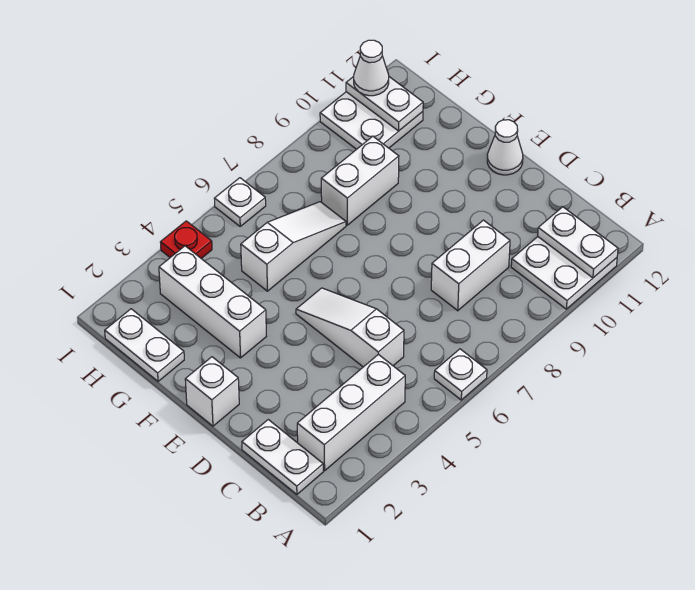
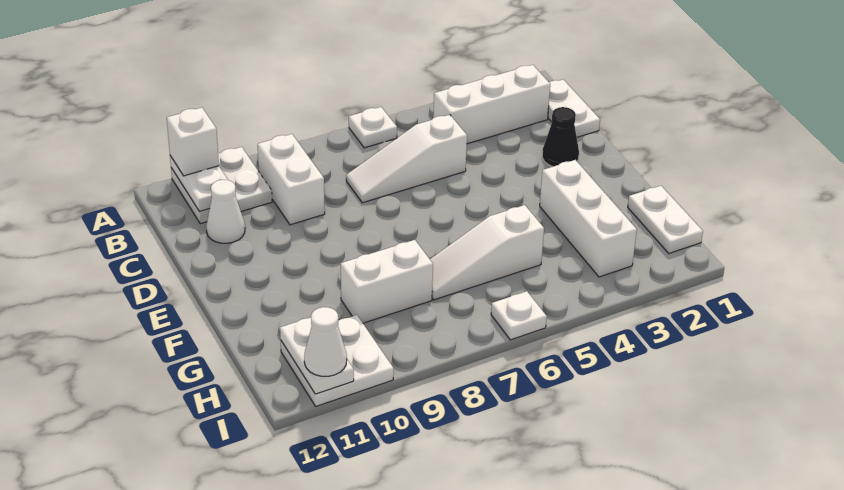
white slope C5:E5 level 1 top C -> white slope C5:C7 level 1 top 5
white brick C8:C9 level 1 -> white brick B9:C9 level 1
none -> black cone D2 level 1
white brick E1 level 1 -> white brick A11 level 3
white cone E12 level 1 -> white cone C11 level 1
red plate I4 level 1 -> none

